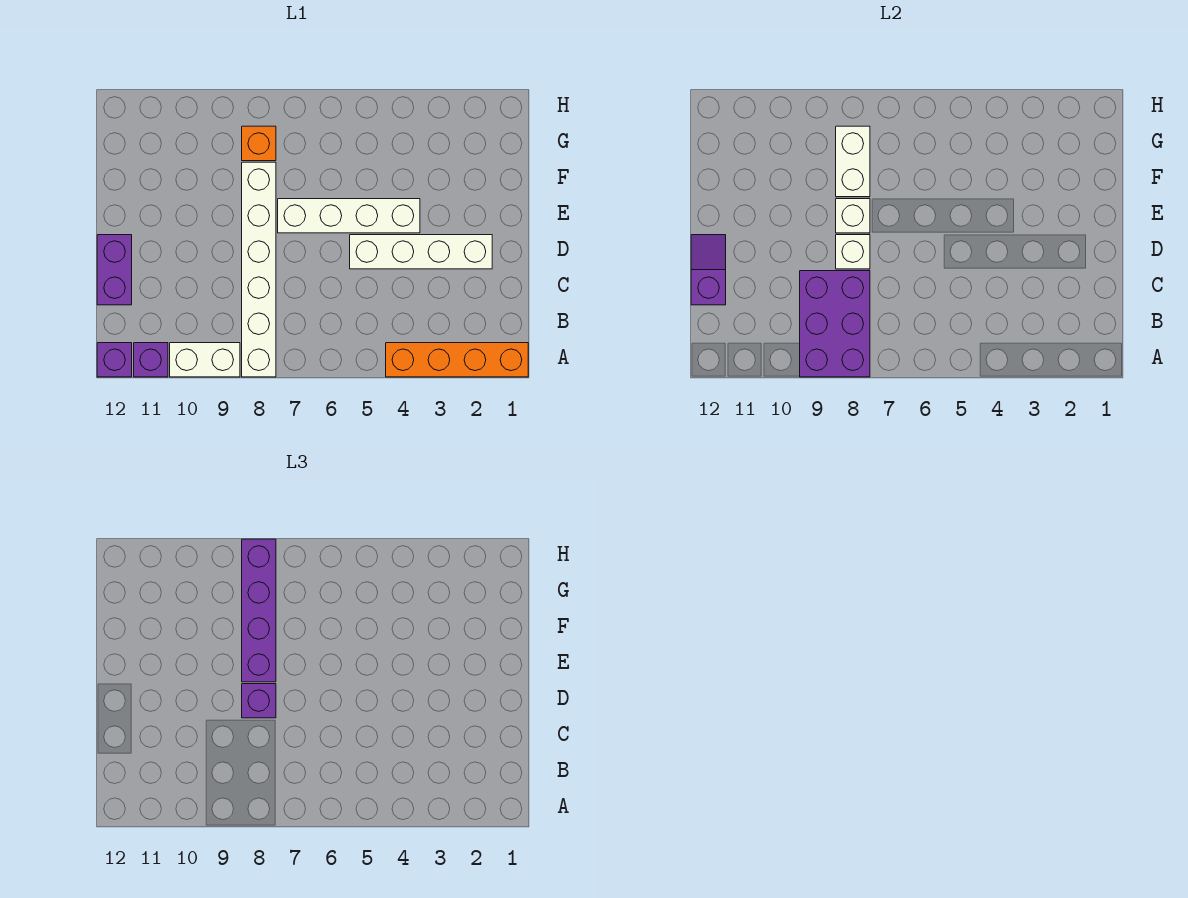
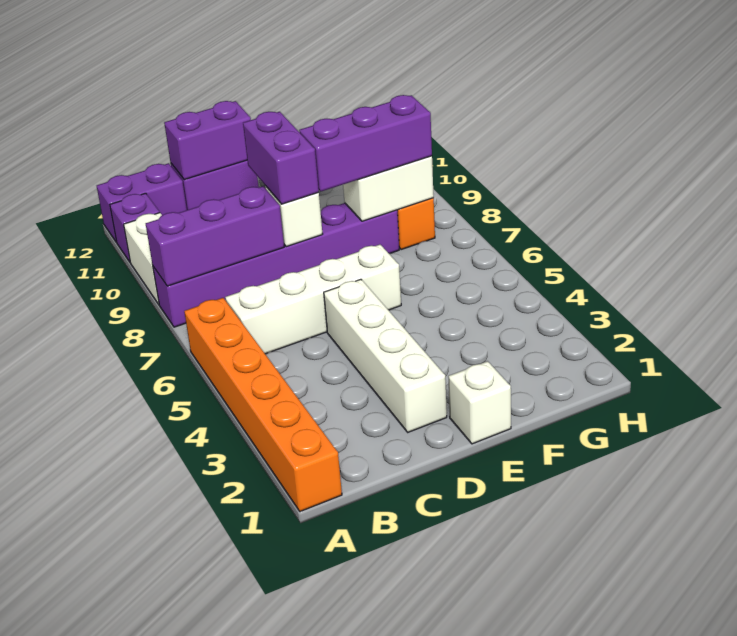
orange brick A1:A4 level 1 -> orange brick A1:A6 level 1
white brick A8:F8 level 1 -> purple brick A8:F8 level 1
purple brick A8:C9 level 2 -> purple brick A8:C8 level 2
purple brick A12 level 1 -> purple brick A12:B12 level 1
purple slope C12:D12 level 2 top C -> purple brick C12:D12 level 2
purple brick D8 level 3 -> purple brick D8:D9 level 3
white brick E4:E7 level 1 -> white brick B6:E6 level 1
white brick E8 level 2 -> white brick E1 level 1
purple brick E8:H8 level 3 -> purple brick E8:G8 level 3

